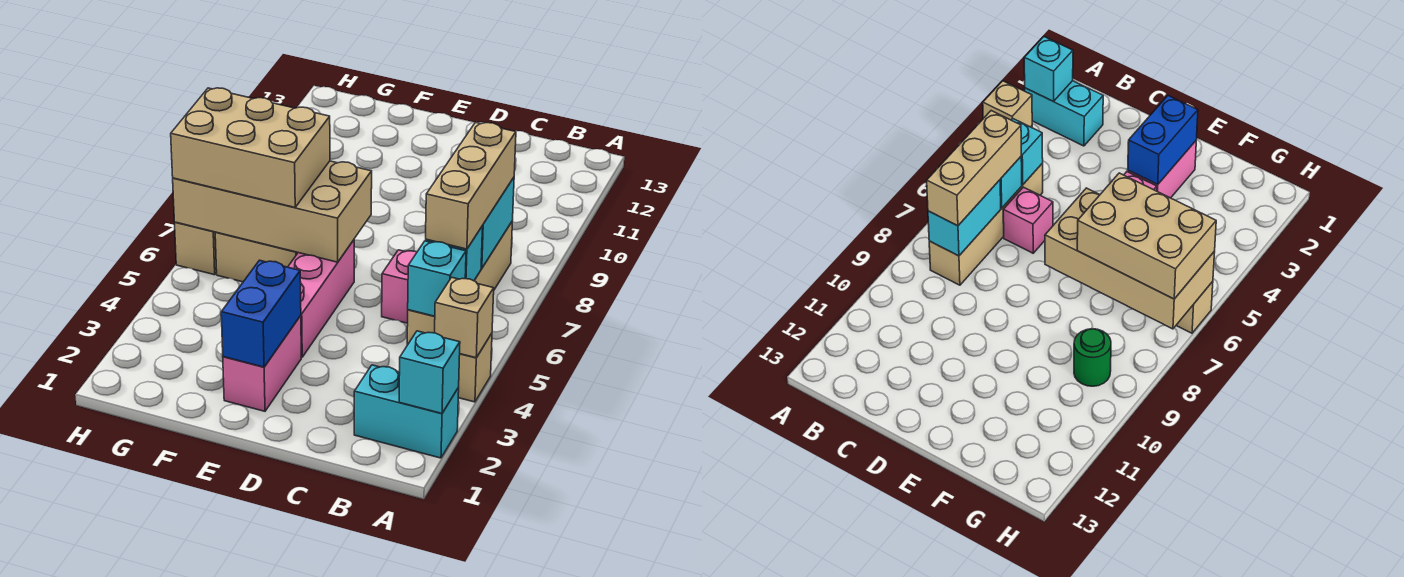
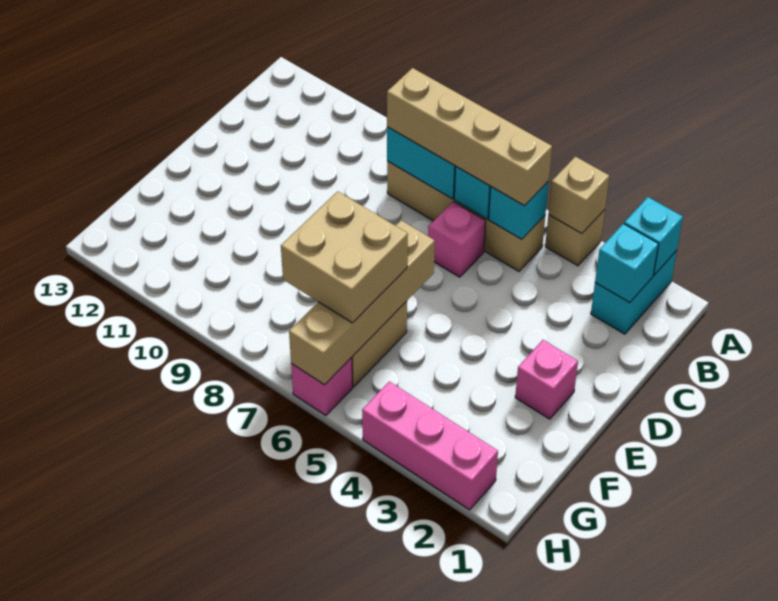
none -> cyan brick B2 level 2
tan brick B6:B8 level 3 -> tan brick B5:B8 level 3
pink brick E2:E3 level 1 -> pink brick E2 level 1
blue brick E2:E3 level 2 -> none
pink brick E4:E6 level 1 -> pink brick H2:H4 level 1
tan brick E6:H7 level 2 -> tan brick E6:H6 level 2
tan brick F6:H7 level 3 -> tan brick F6:G7 level 3
green round brick G9 level 1 -> none
tan brick H6 level 1 -> pink brick H6 level 1

